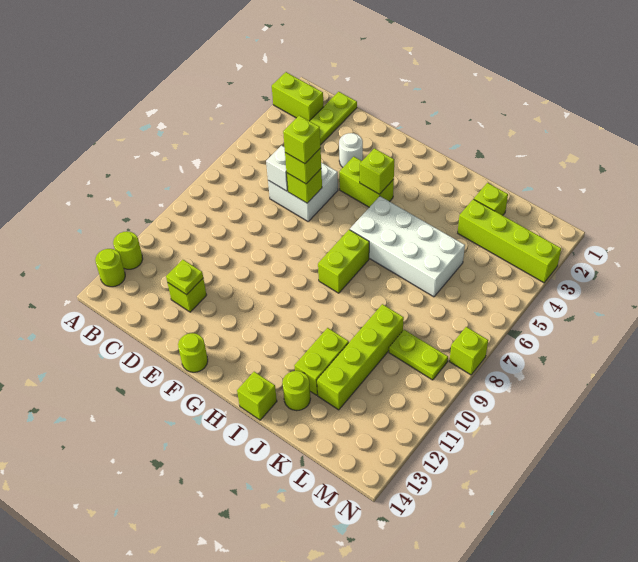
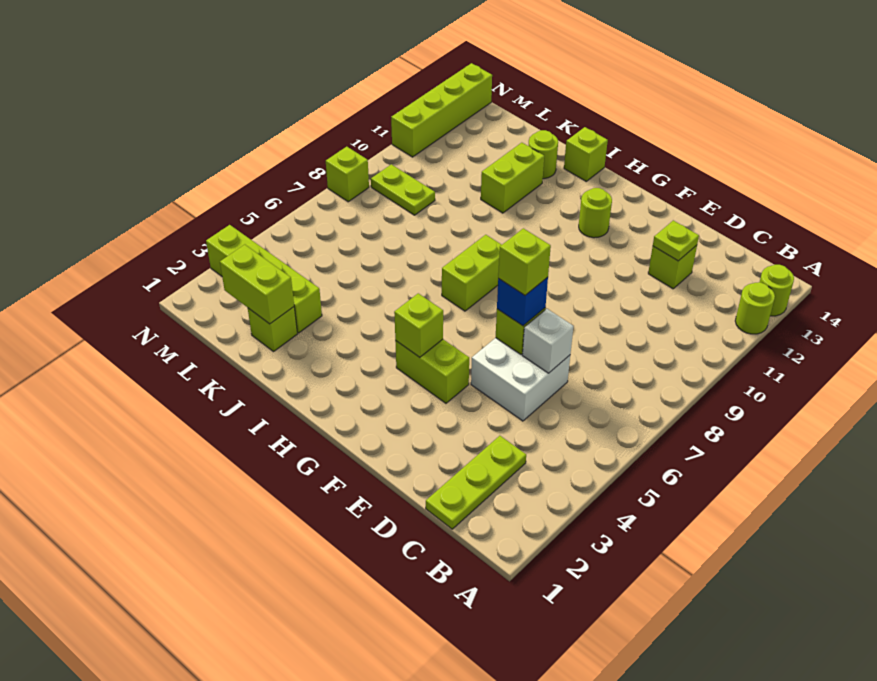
lime brick A2:B2 level 1 -> lime brick K2:L2 level 2
white round brick E3 level 1 -> none
lime brick E6 level 3 -> blue brick E6 level 3
lime round brick F14 level 1 -> lime round brick G12 level 1
white brick H5:K6 level 1 -> none
lime brick K9:K12 level 1 -> lime brick N11:N14 level 1

